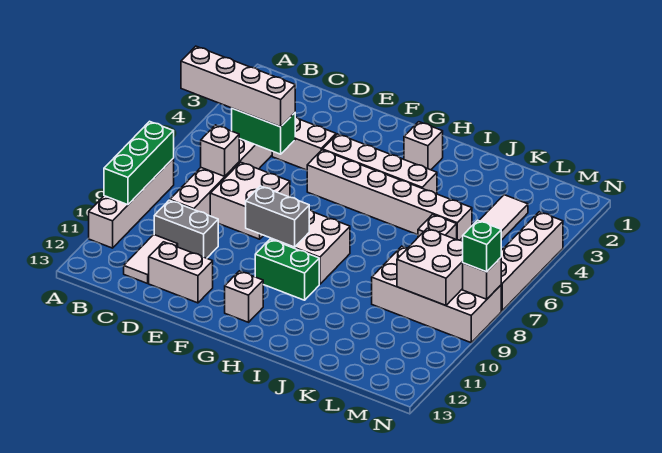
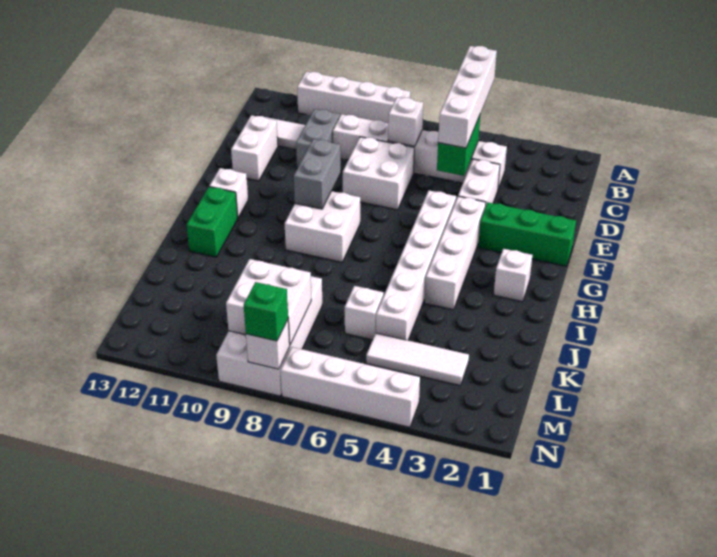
green brick A8:A10 level 2 -> green brick F1:F3 level 1
green brick G10:H10 level 1 -> green brick H12:I12 level 1

